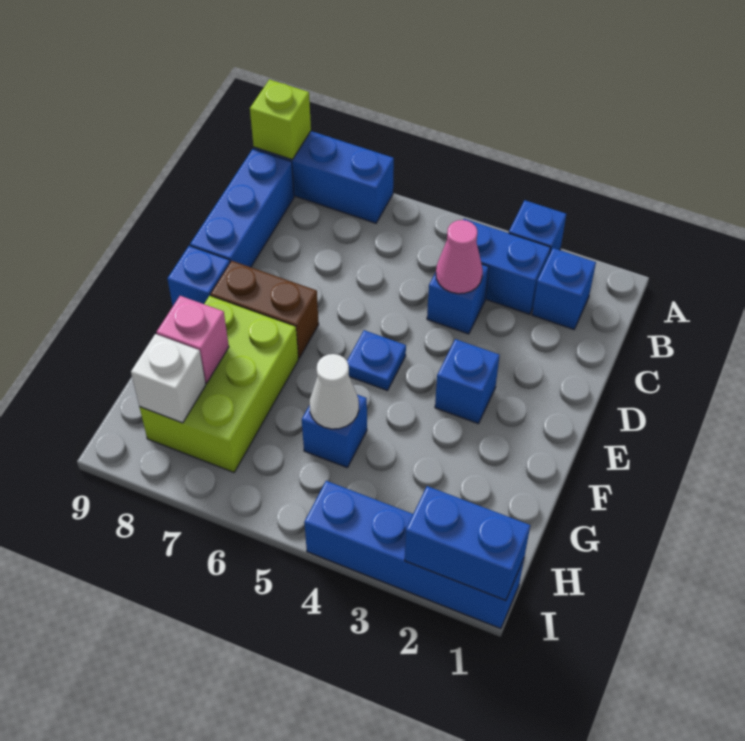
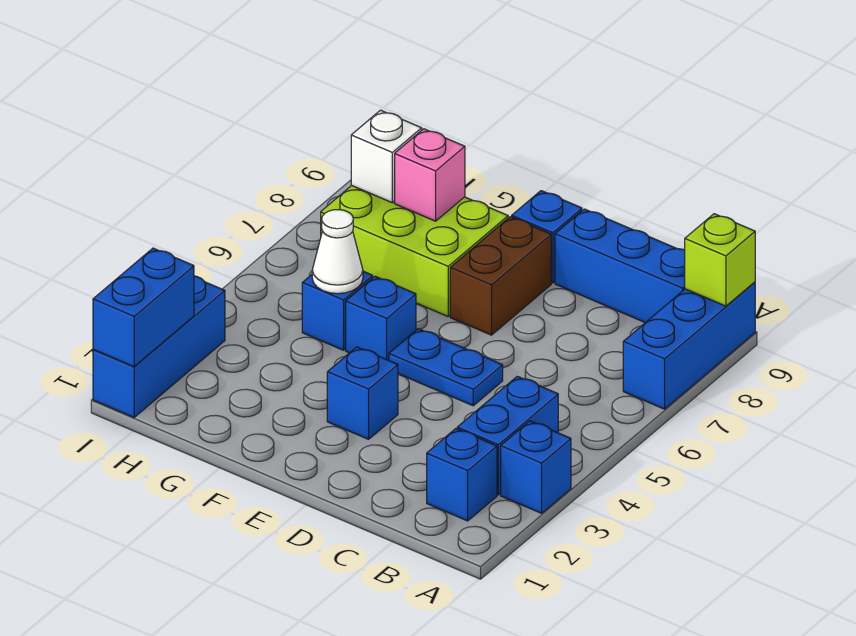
blue brick C4 level 1 -> blue brick F5 level 1
pink cone C4 level 2 -> none
blue plate E5 level 1 -> blue plate D5:E5 level 1
blue brick I1:I4 level 1 -> blue brick I1:I3 level 1

